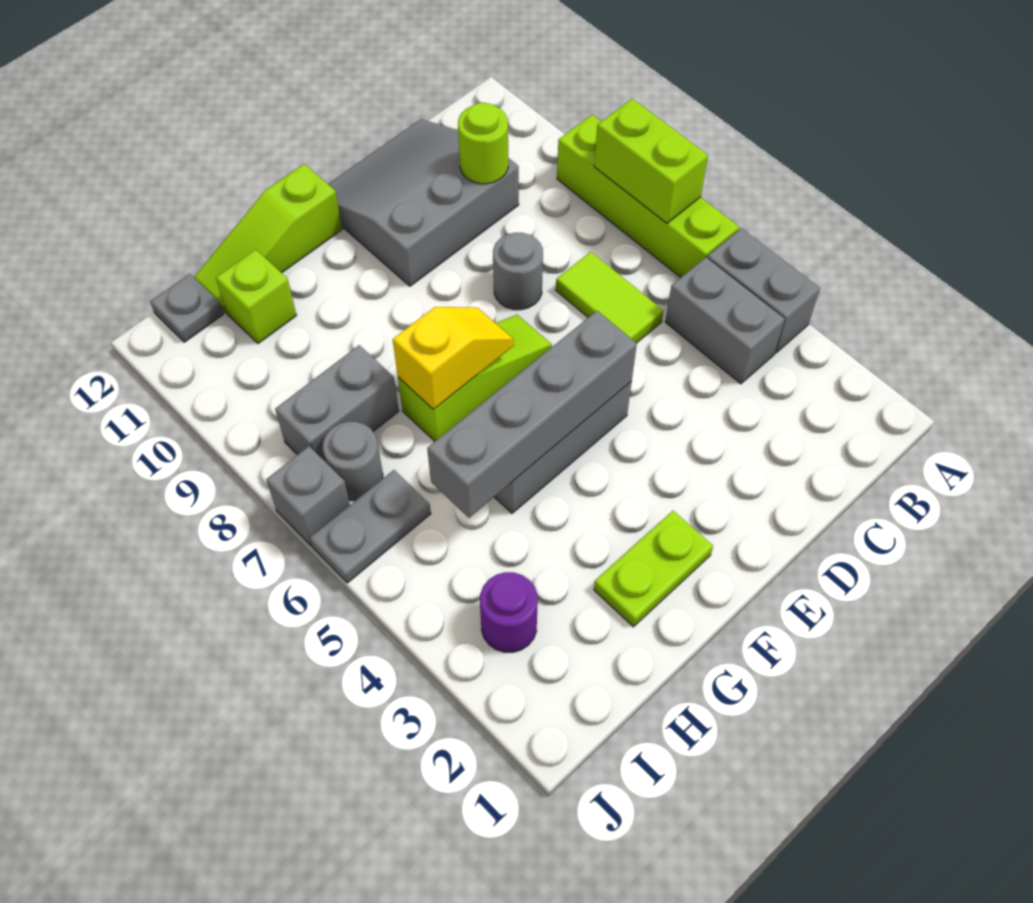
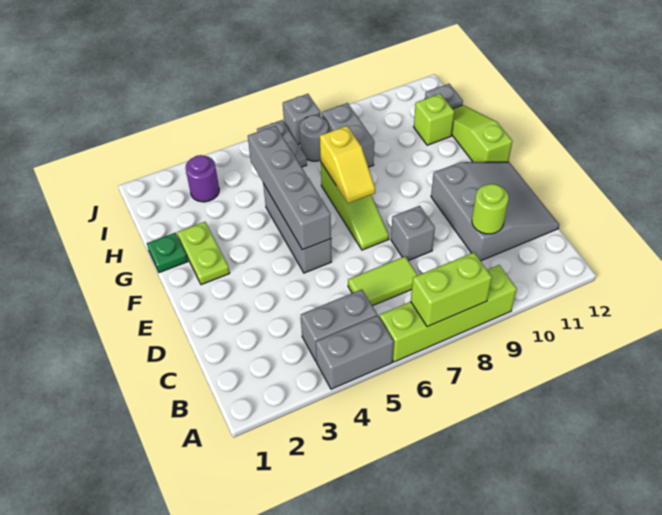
grey round brick D8 level 1 -> grey brick D8 level 1
none -> green plate G1 level 1

